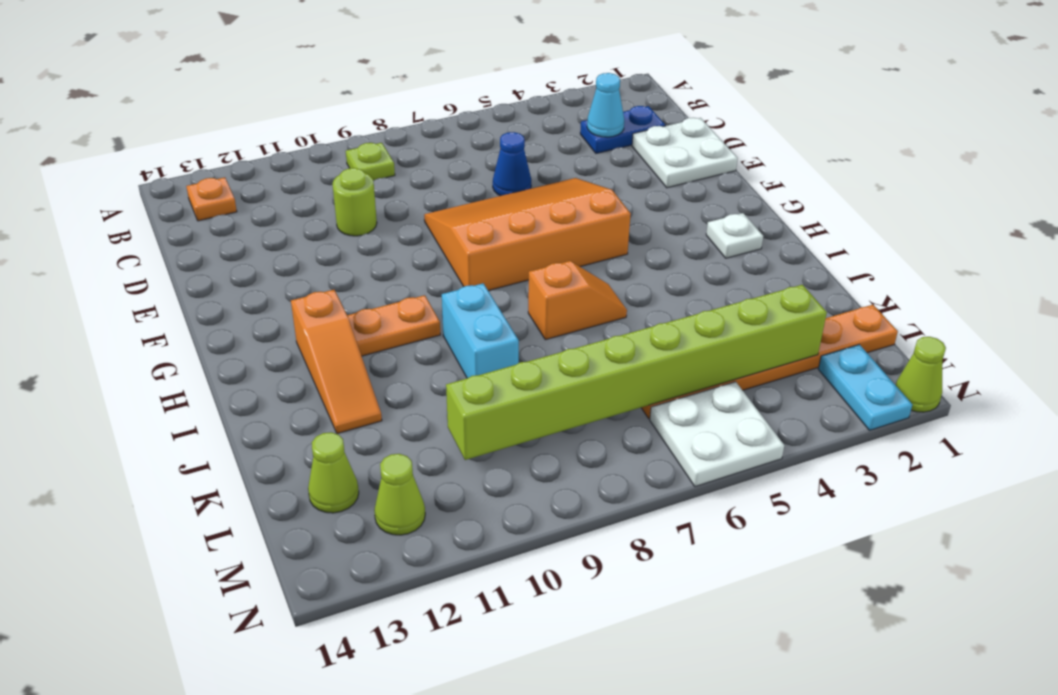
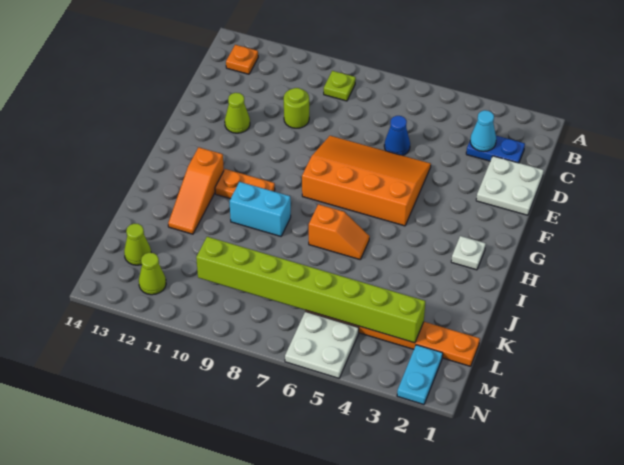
cyan brick I9:J9 level 1 -> cyan brick I9:I10 level 1
lime cone N1 level 1 -> lime cone E12 level 1

